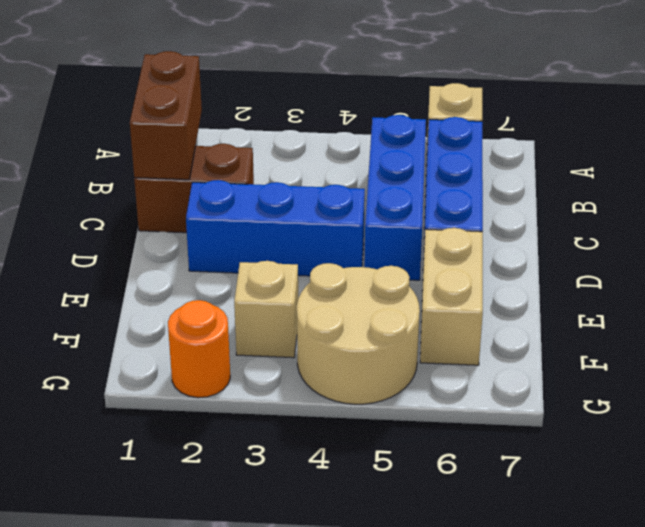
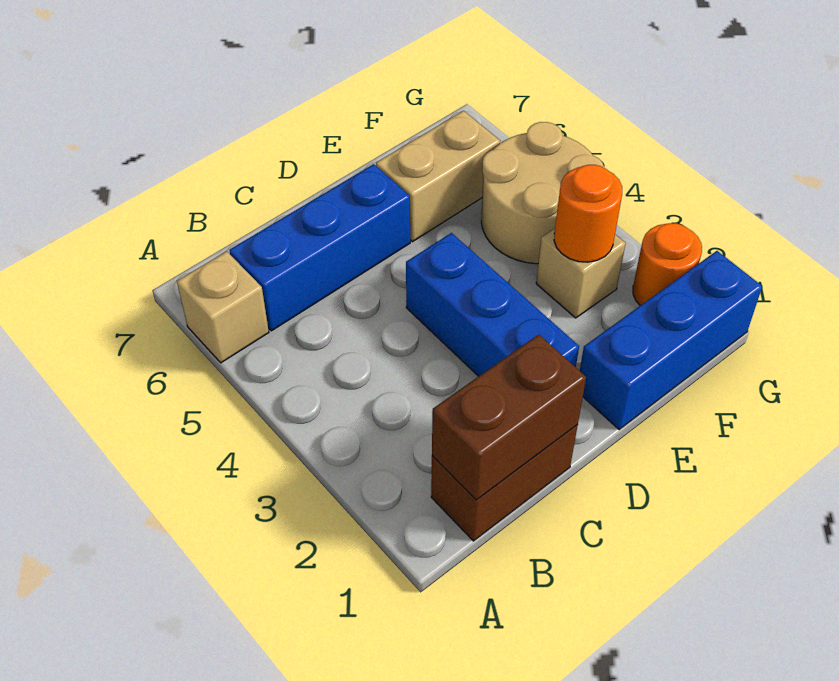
blue brick B5:D5 level 1 -> blue brick E1:G1 level 1
brown brick C1:C2 level 1 -> brown brick B1:C1 level 1
none -> orange round brick F3 level 2

